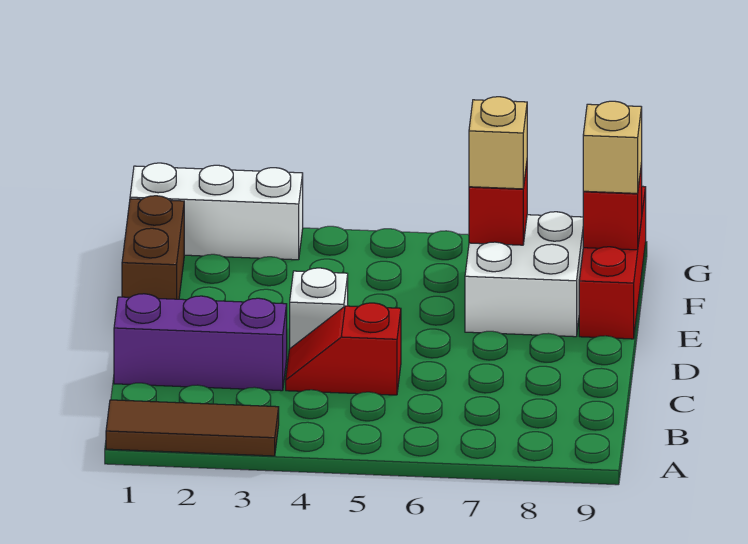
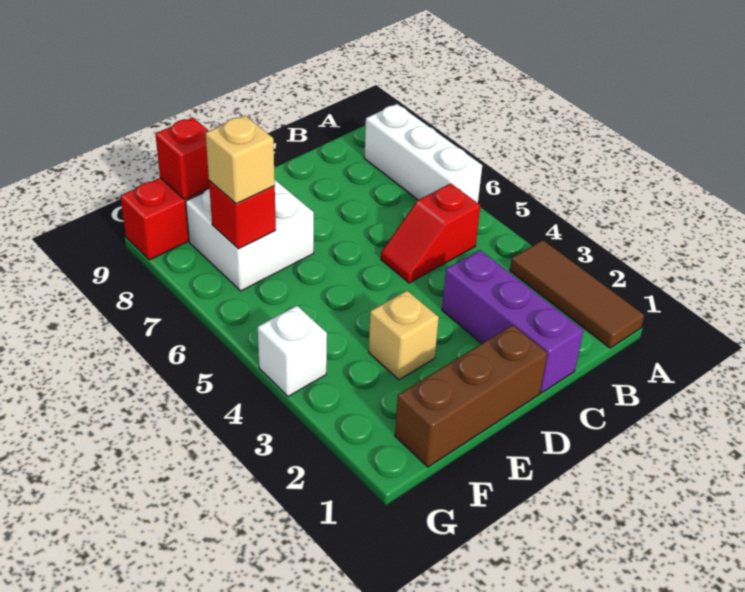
red slope C4:C5 level 1 top 5 -> red slope B5:C5 level 1 top B
white brick D4 level 1 -> white brick G4 level 1
brown brick E1:F1 level 1 -> brown brick D1:F1 level 1
tan brick F9 level 3 -> tan brick E3 level 1
white brick G1:G3 level 1 -> white brick A6:A8 level 1

